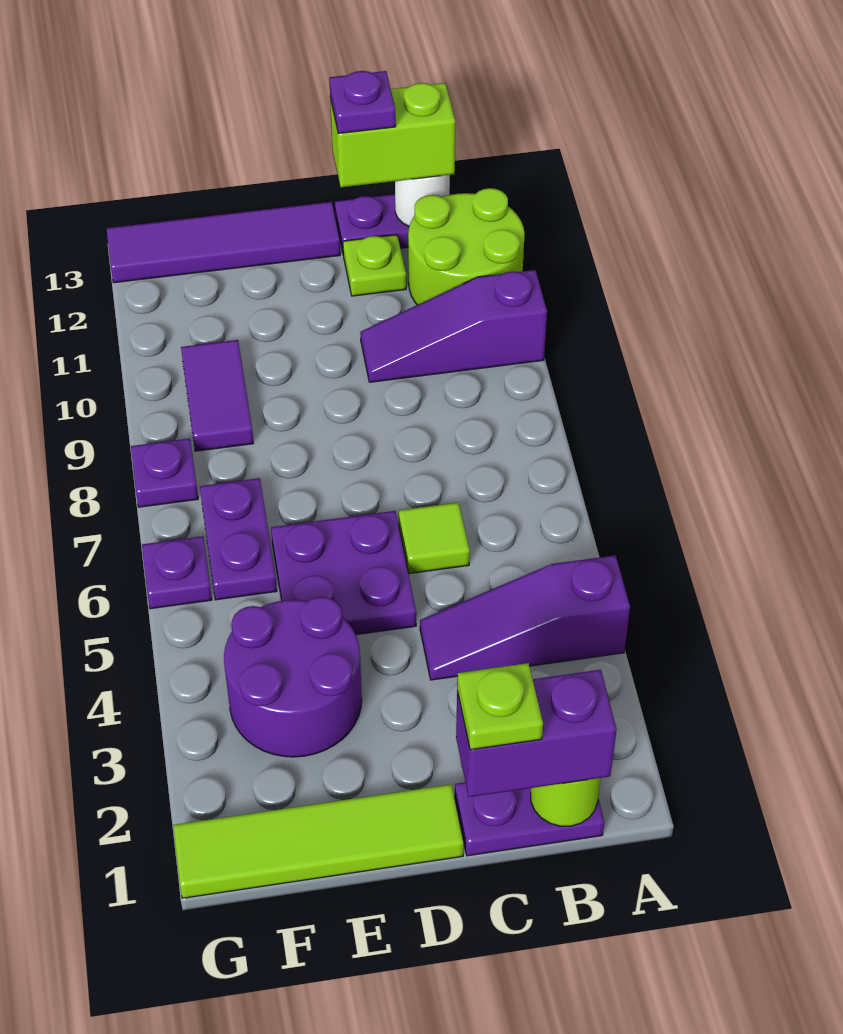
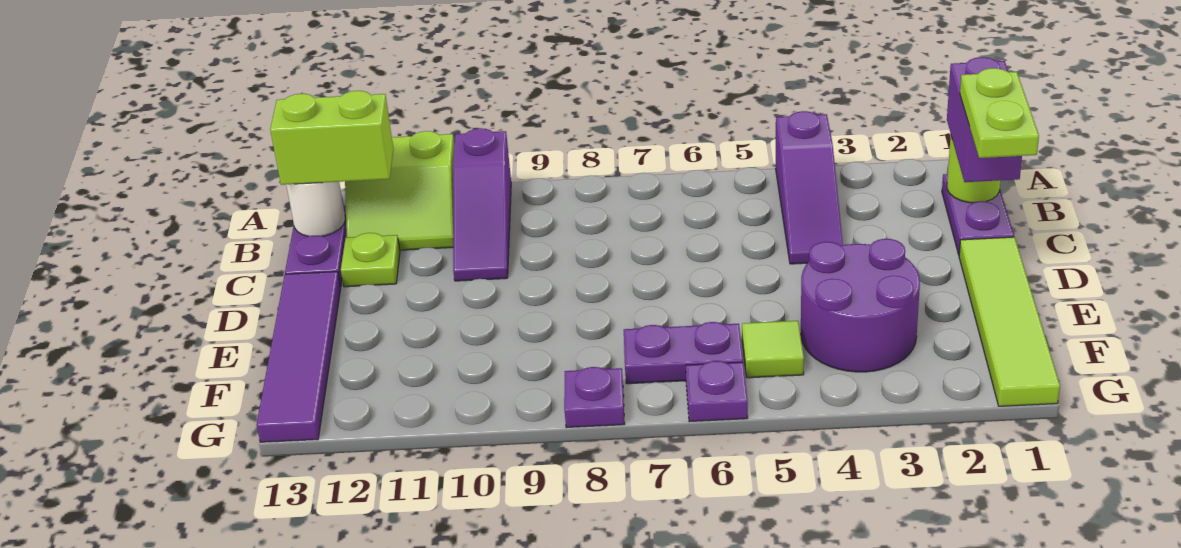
lime round brick A11:B12 level 1 -> lime slope A11:B12 level 1 top A
lime brick B13:C13 level 3 -> lime brick B12:B13 level 3
lime plate C1 level 4 -> lime plate C1:D1 level 4
lime tile C6 level 1 -> lime tile F5 level 1
purple plate C13 level 4 -> none
purple plate D5:E6 level 1 -> none
purple tile F9:F10 level 1 -> none

